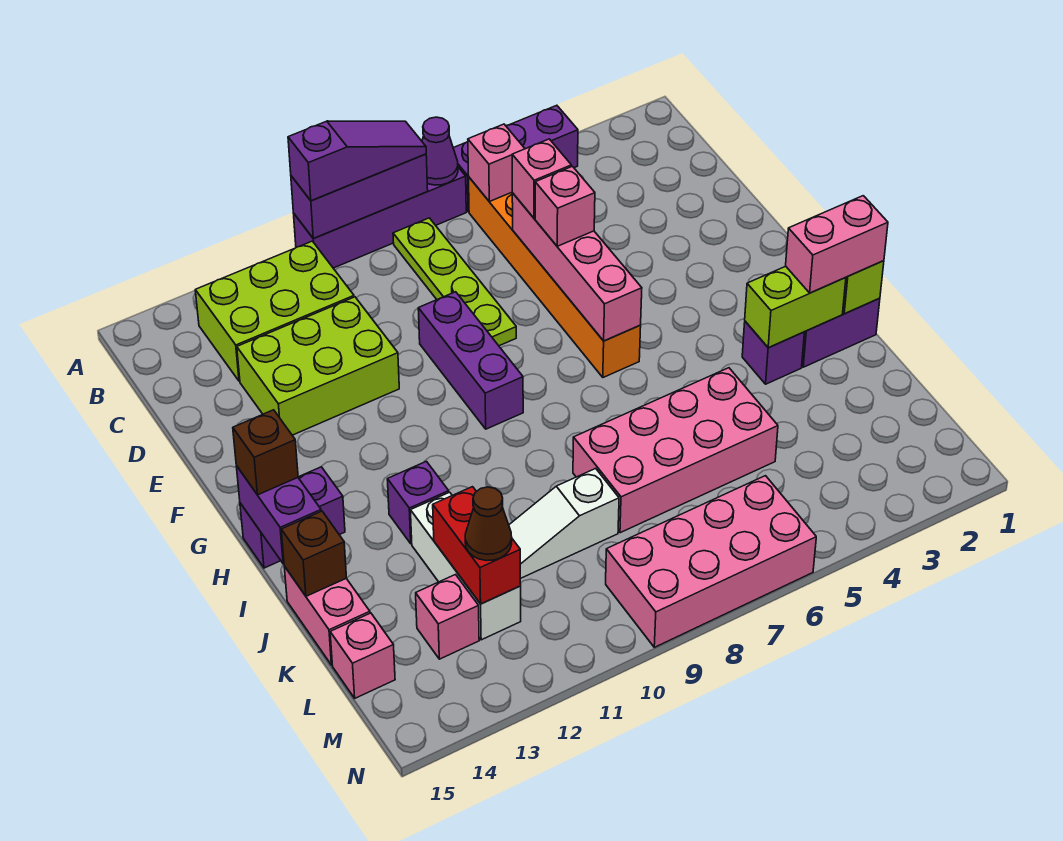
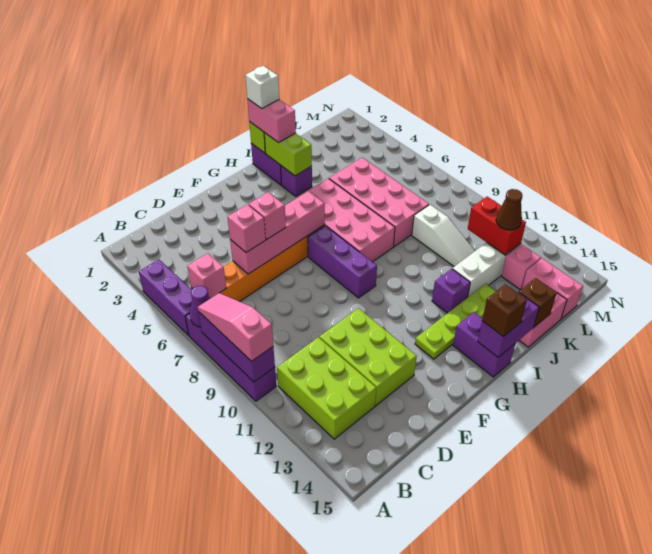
purple slope A8:A10 level 3 top 10 -> pink slope A8:A10 level 3 top 10
lime plate B8:E8 level 1 -> lime plate G13:J13 level 1
purple brick E9:G9 level 1 -> purple brick G7:G9 level 1
none -> white brick I1 level 4
red brick K12:L12 level 2 -> red brick L11:L12 level 2
pink brick L15 level 1 -> pink brick L14:L15 level 1
pink brick M6:N9 level 1 -> pink brick H5:I8 level 1

